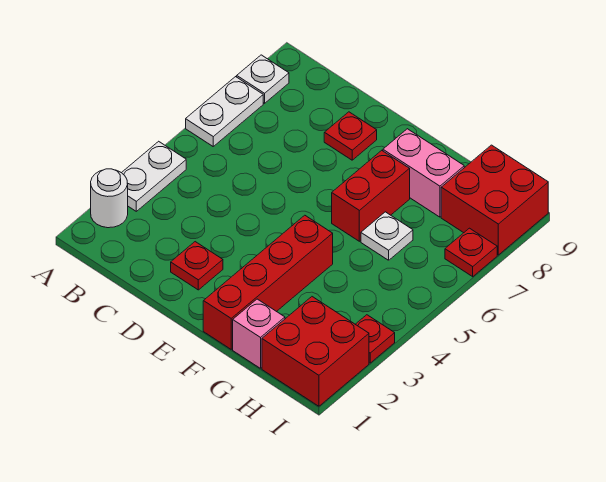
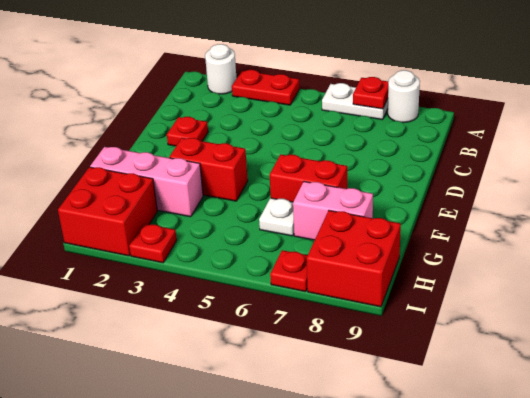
white plate A3:A4 level 1 -> red plate A3:A4 level 1
white plate A8 level 1 -> white round brick A8 level 1
red plate D8 level 1 -> red plate A7 level 2
red brick F1:F4 level 1 -> red brick F3:F4 level 1
pink brick F8:G8 level 1 -> pink brick G7:G8 level 1
pink brick G1 level 1 -> pink brick G1:G3 level 1

